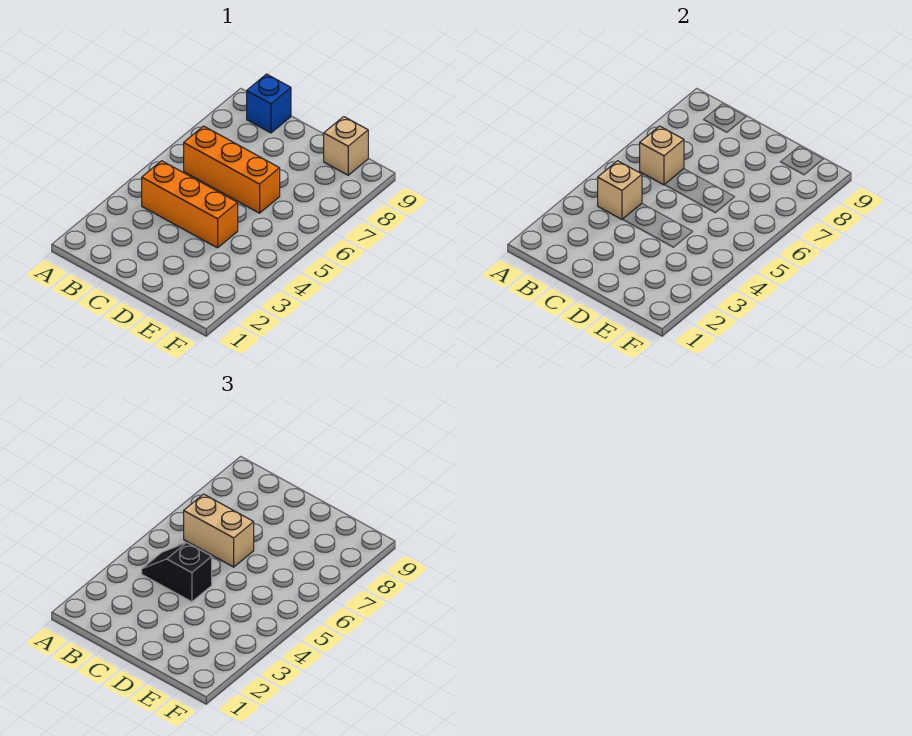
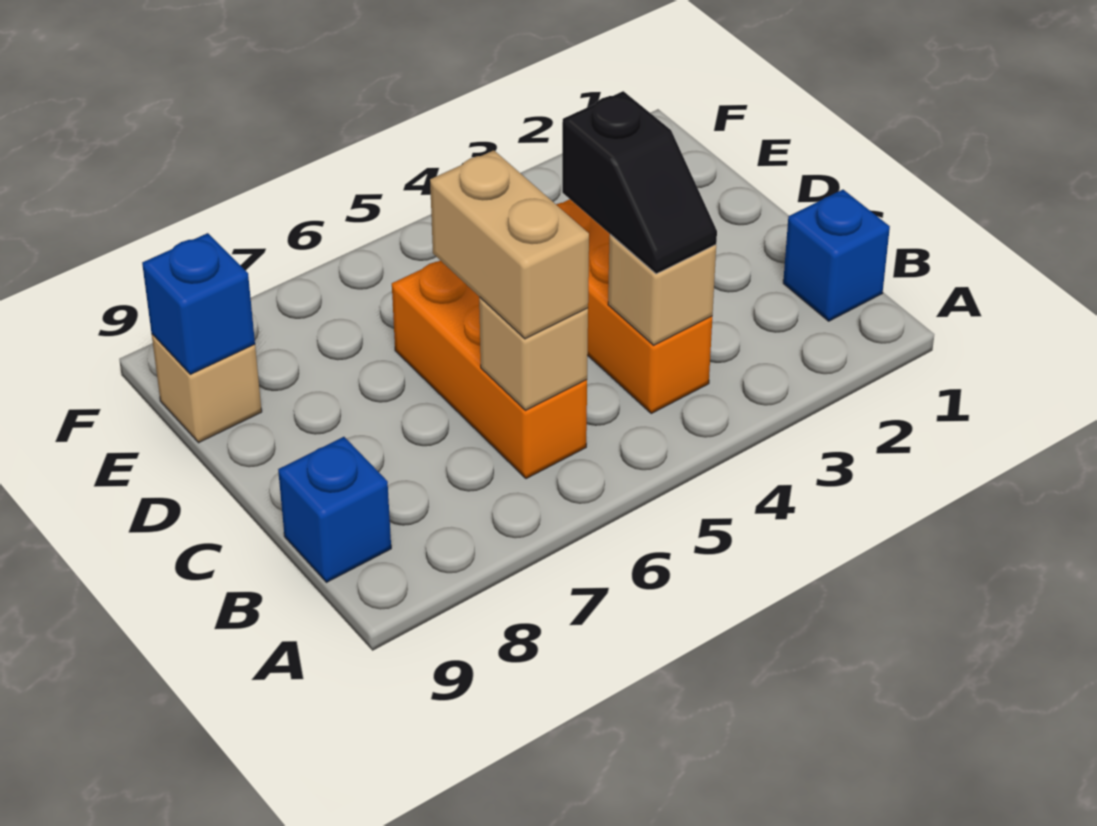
none -> blue brick B1 level 1
none -> blue brick E9 level 2

